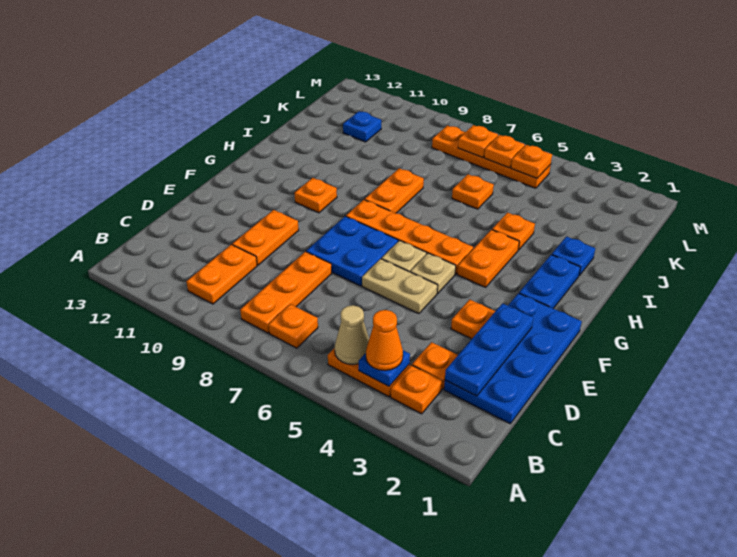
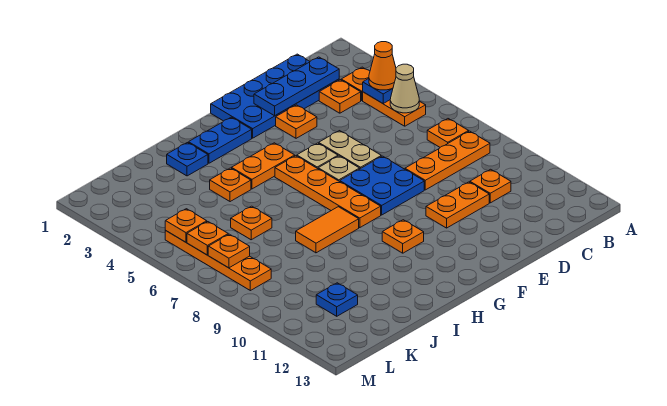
orange plate B10:C10 level 1 -> orange plate C10 level 1
orange plate H8:I8 level 1 -> orange tile H8:I8 level 1

